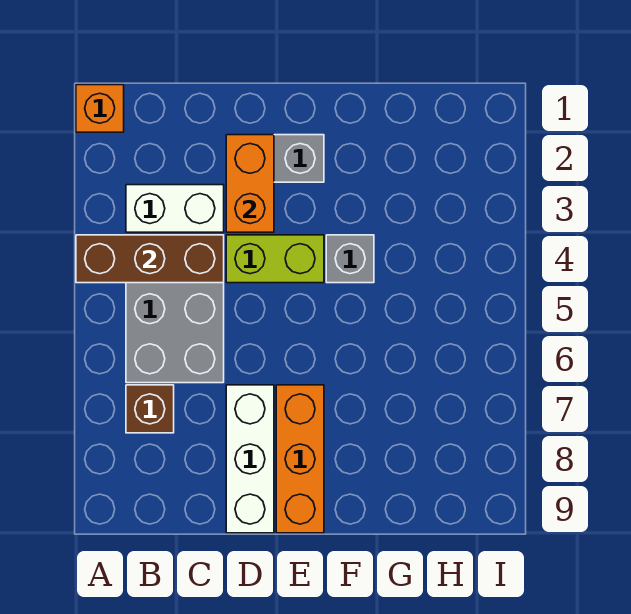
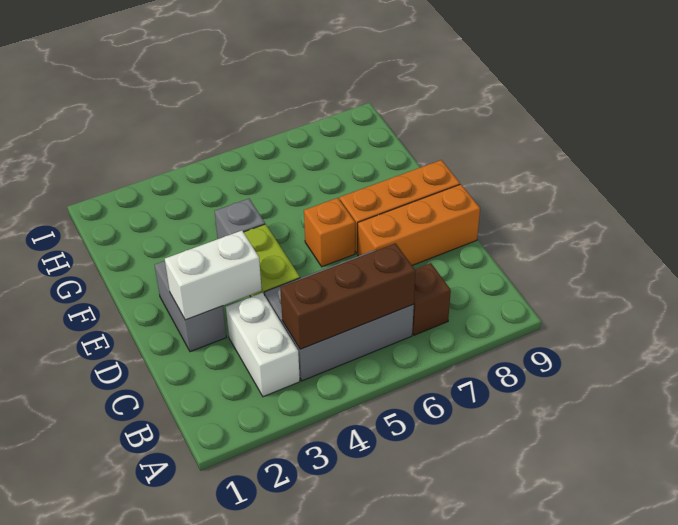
orange brick A1 level 1 -> orange brick E6 level 1
brown brick A4:C4 level 2 -> brown brick B4:B6 level 2
orange brick D2:D3 level 2 -> white brick D2:D3 level 2
white brick D7:D9 level 1 -> orange brick D7:D9 level 1

